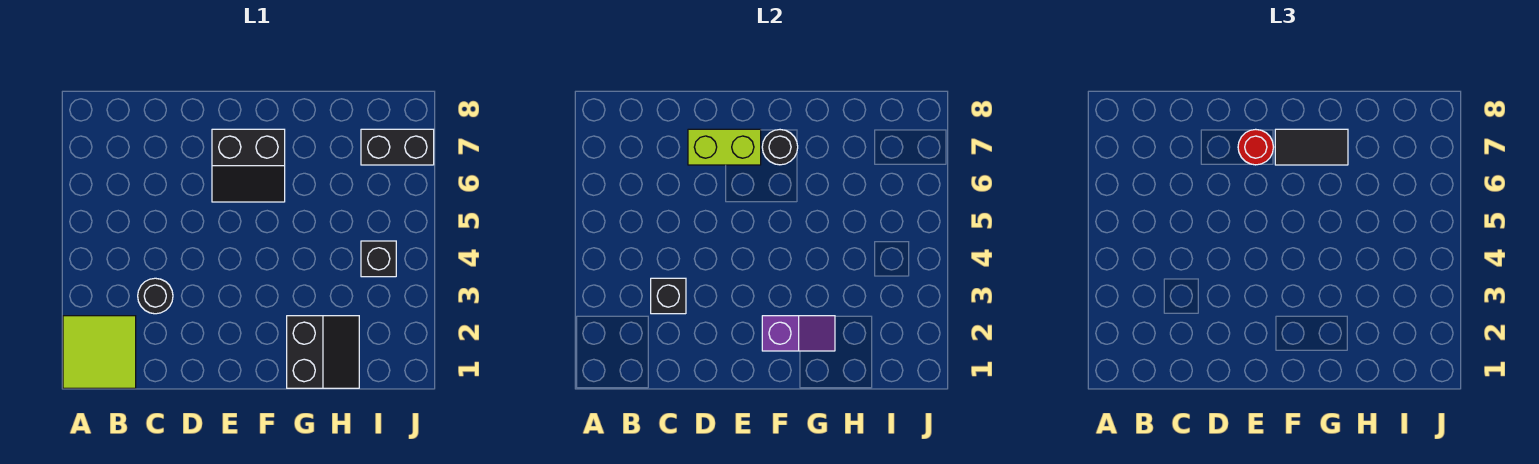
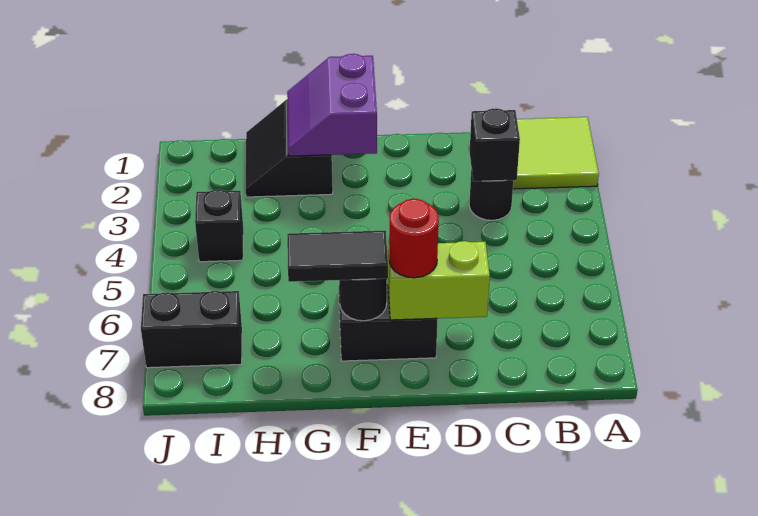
purple slope F2:G2 level 2 top F -> purple slope F1:G2 level 2 top F

